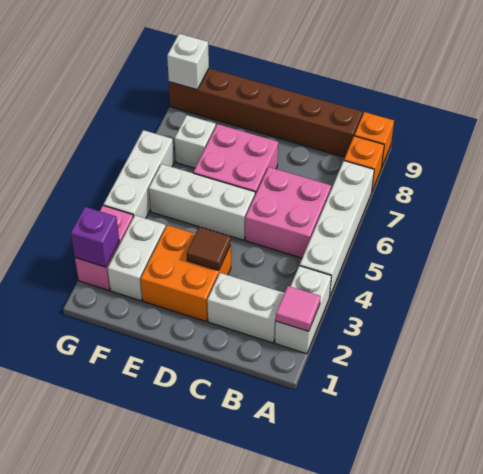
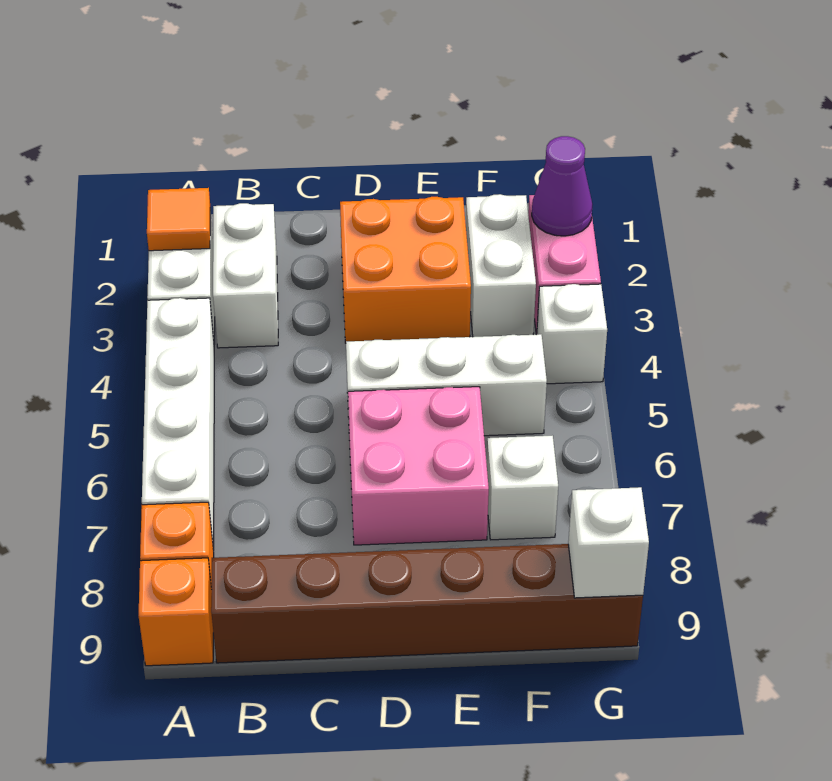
pink tile A2 level 2 -> orange tile A2 level 2
white brick B2:C2 level 1 -> white brick B2:B3 level 1
pink brick B5:C6 level 1 -> none
brown tile D3 level 2 -> none
purple brick G2 level 2 -> purple cone G2 level 2
white brick G4:G6 level 1 -> white brick G4 level 1

